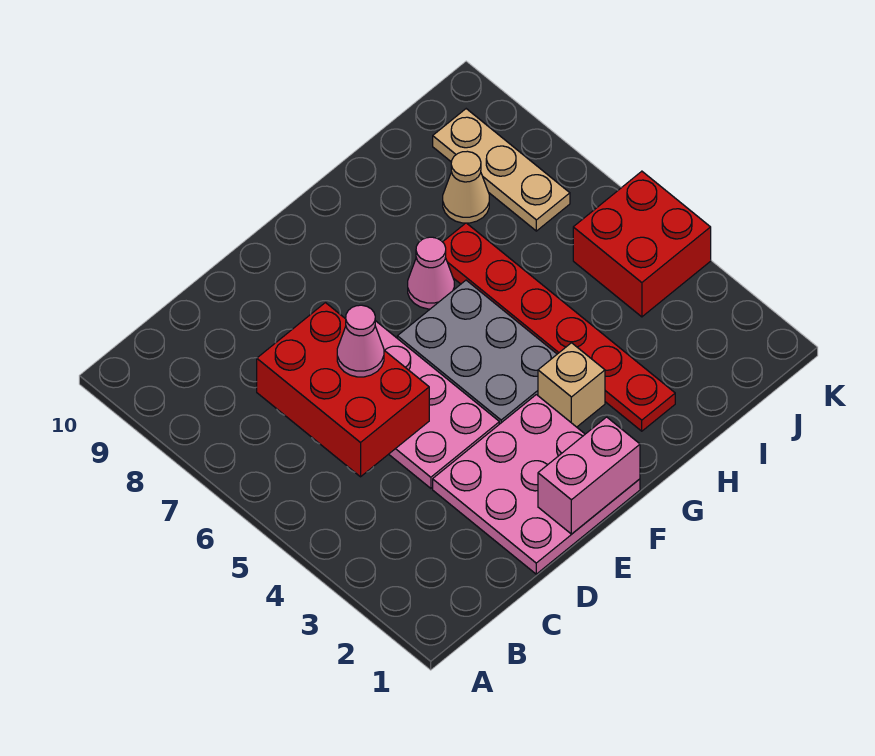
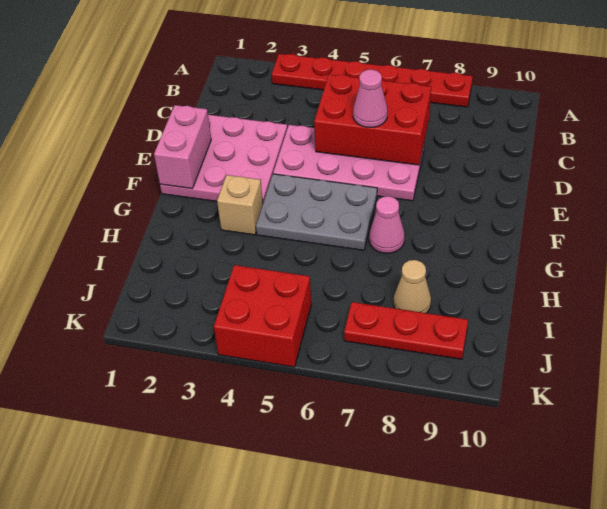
red plate H2:H7 level 1 -> red plate A3:A8 level 1
tan plate J7:J9 level 1 -> red plate J7:J9 level 1

